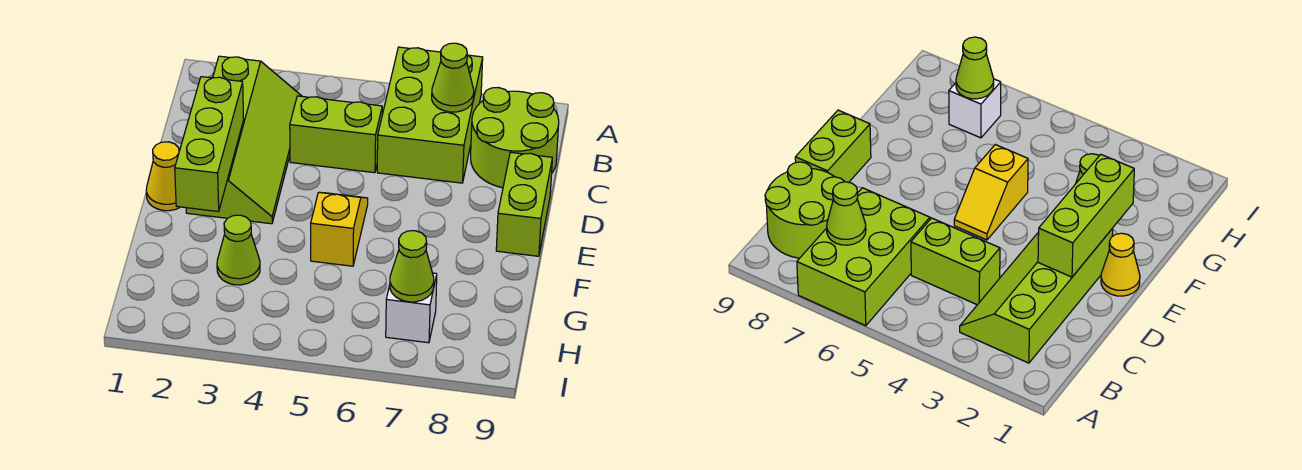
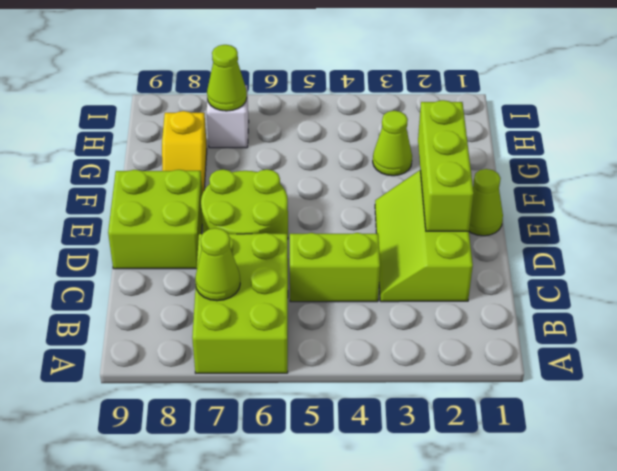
lime slope B2:E3 level 1 top 2 -> lime slope C2:E3 level 1 top 2
lime round brick B8:C9 level 1 -> lime round brick D6:E7 level 1
lime brick D9:E9 level 1 -> lime brick D8:E9 level 1
yellow cone E1 level 1 -> lime cone E1 level 1
yellow slope E5:F5 level 1 top F -> yellow slope F8:G8 level 1 top G

